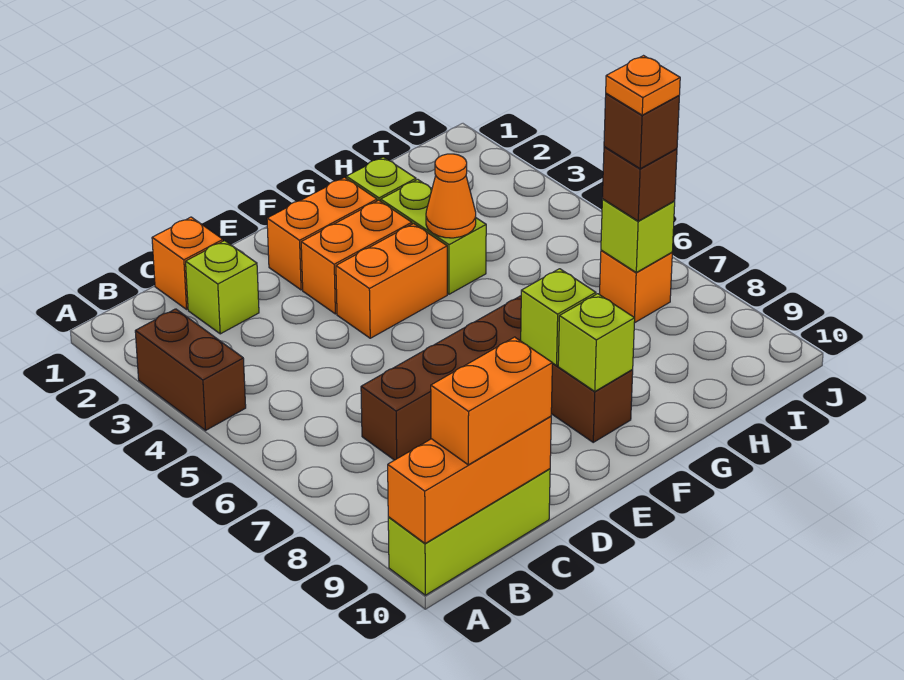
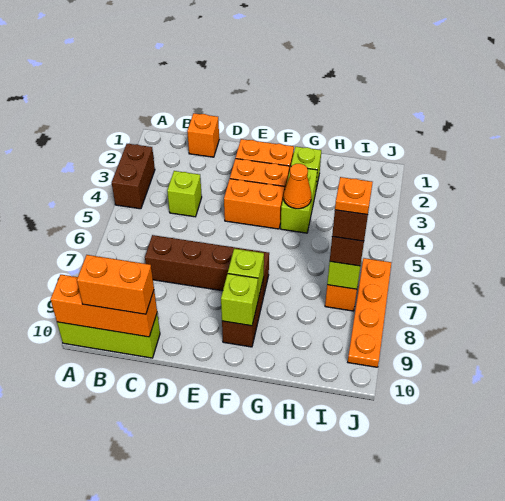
lime brick C2 level 1 -> lime brick C4 level 1
none -> orange plate J6:J9 level 1

